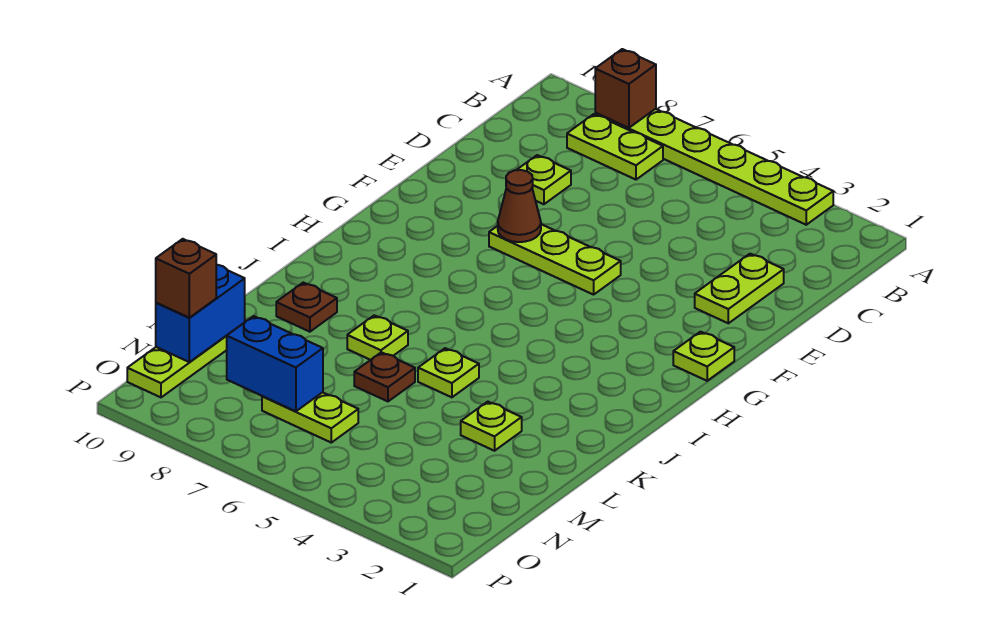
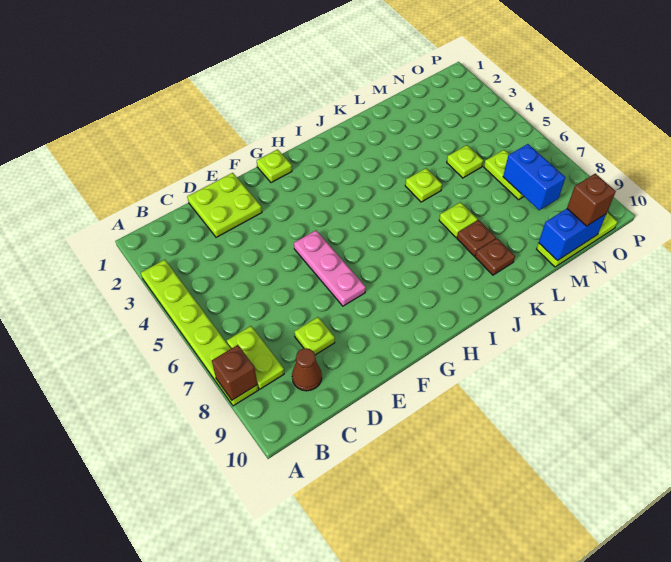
lime plate D2:E2 level 1 -> lime plate D1:E2 level 1
lime plate F5:F7 level 1 -> pink plate F5:F7 level 1
brown cone F7 level 2 -> brown cone C9 level 1
lime plate L3 level 1 -> lime plate M5 level 1
brown plate L6 level 1 -> brown plate K8 level 1

